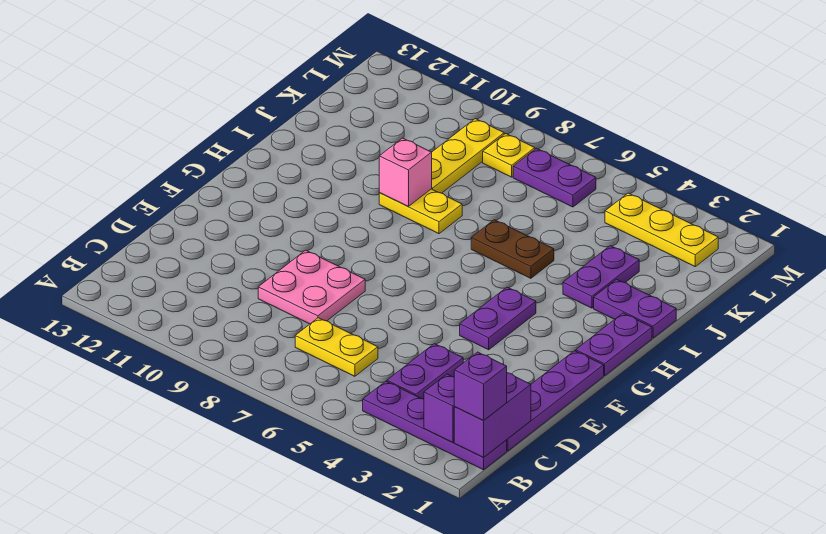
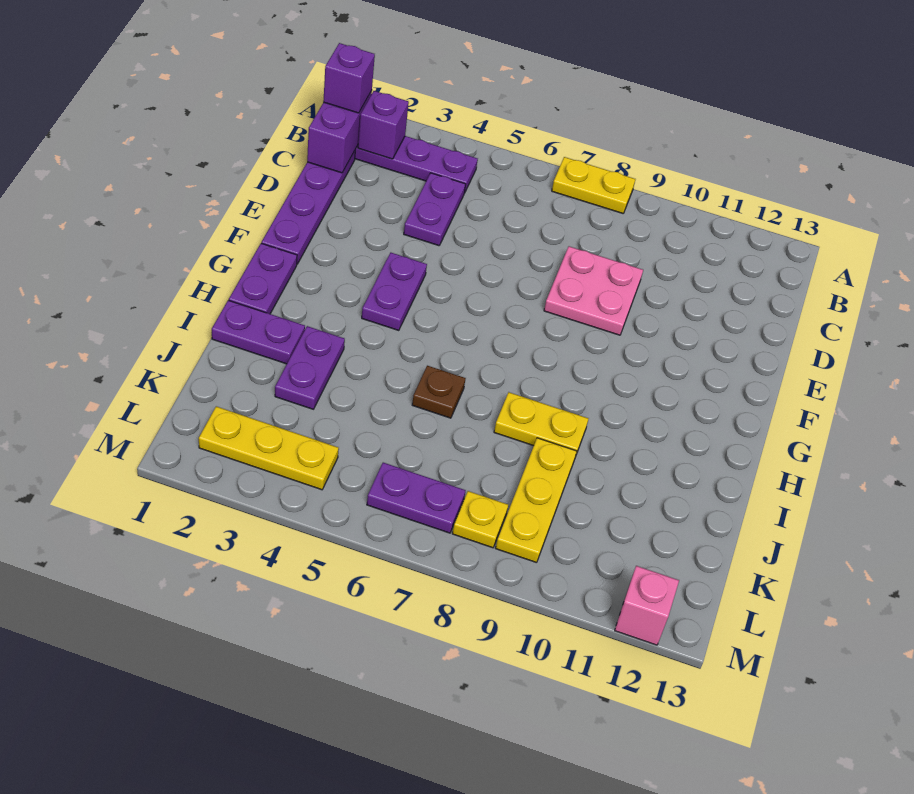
yellow plate C6:C7 level 1 -> yellow plate A7:A8 level 1
brown plate I5:I6 level 1 -> brown plate I6 level 1
pink brick I9 level 2 -> pink brick M12 level 1

